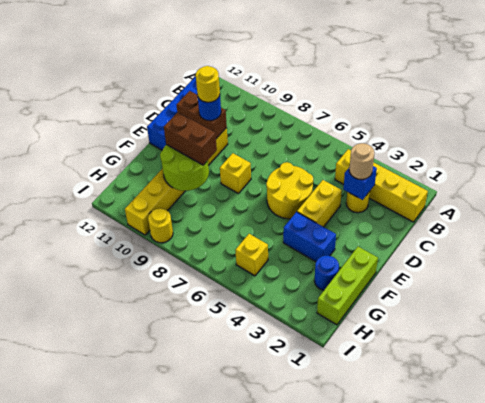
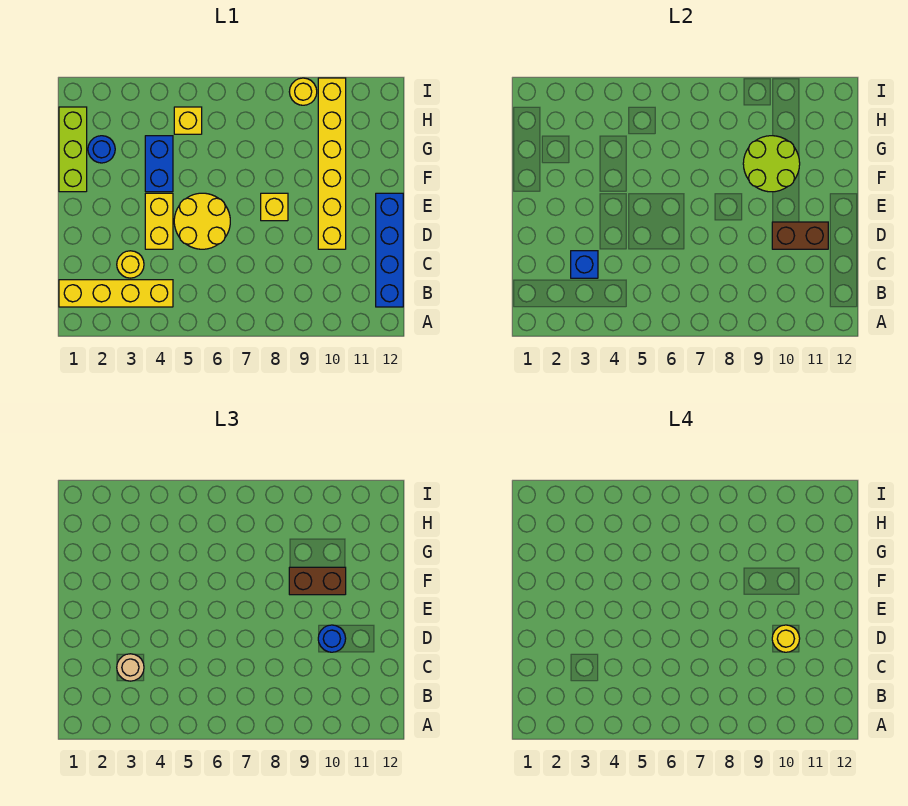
blue brick F3:F4 level 1 -> blue brick F4:G4 level 1

